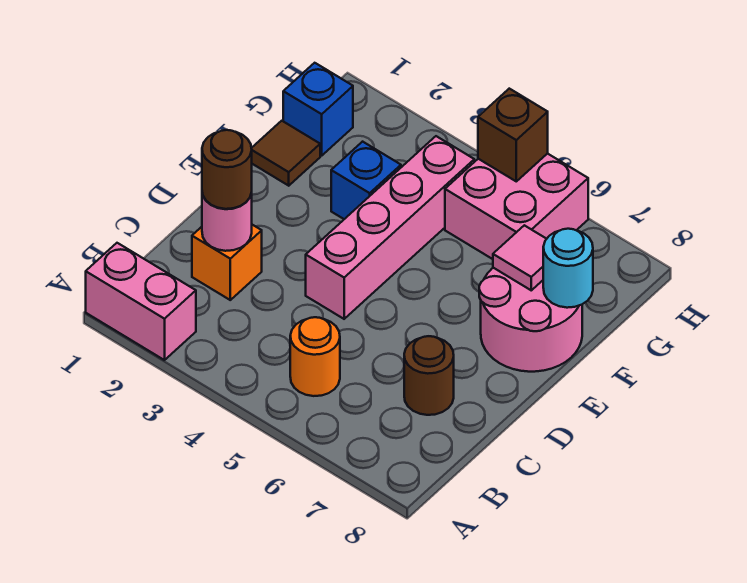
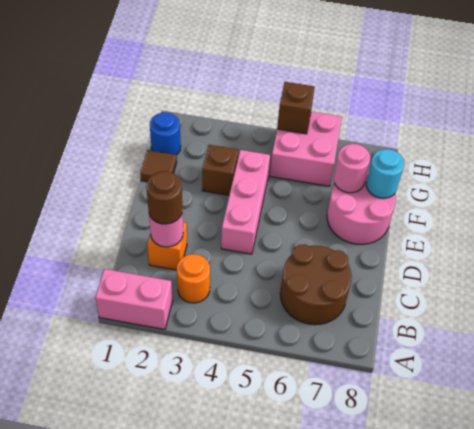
orange round brick B5 level 1 -> orange round brick B3 level 1
brown round brick C7 level 1 -> brown round brick B6:C7 level 1
pink brick D4:G4 level 1 -> pink brick D4:F4 level 1
blue brick F3 level 1 -> brown brick F3 level 1
pink tile F7 level 2 -> pink round brick F7 level 2
blue brick G1 level 1 -> blue round brick G1 level 1

